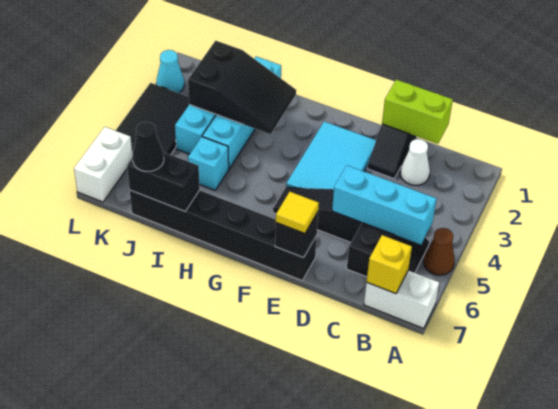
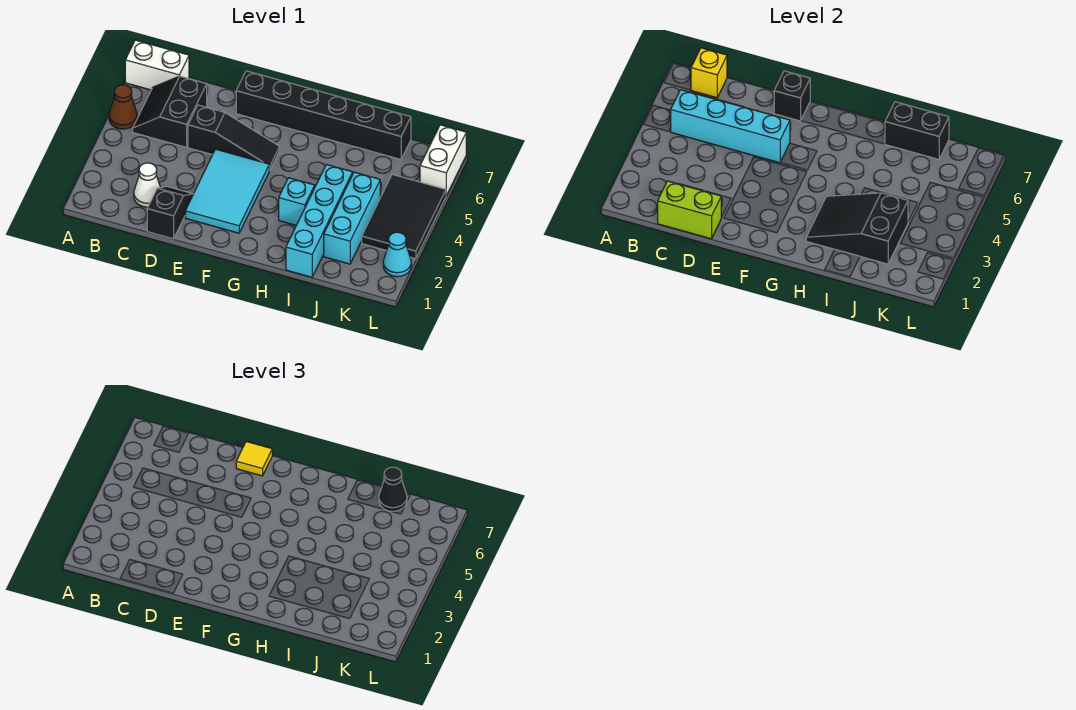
cyan brick B5:D5 level 2 -> cyan brick B5:E5 level 2
cyan brick I5 level 1 -> cyan brick H3 level 1

